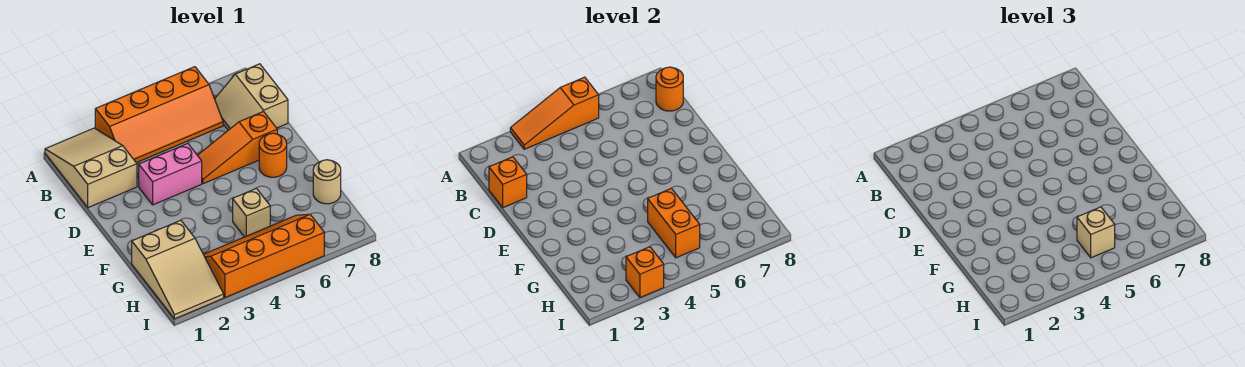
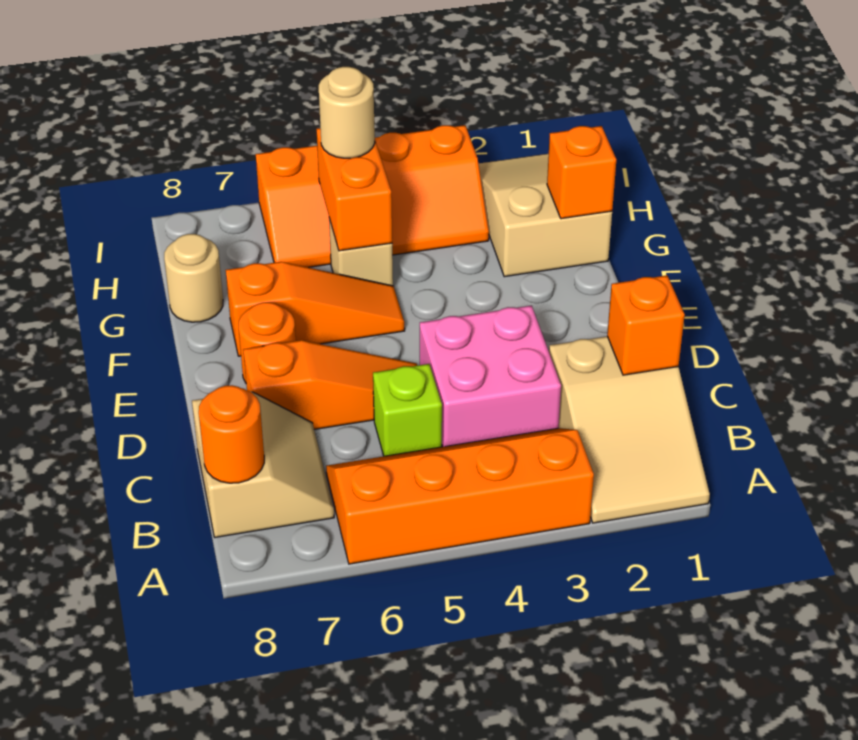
orange slope A3:A5 level 2 top 5 -> orange slope F5:F7 level 1 top 7
none -> lime brick C5 level 1
pink brick D3:D4 level 1 -> pink brick C3:D4 level 1
tan brick H5 level 3 -> tan round brick H5 level 3
orange brick I3 level 2 -> orange brick G1 level 2

